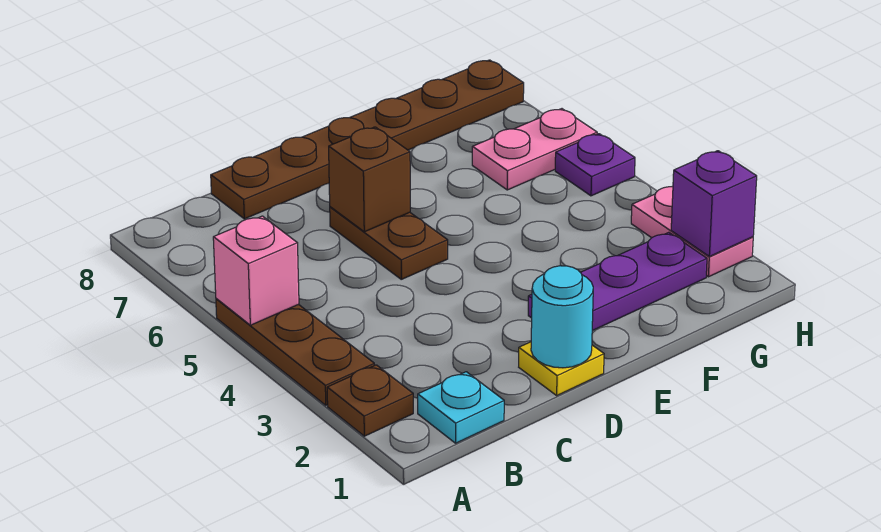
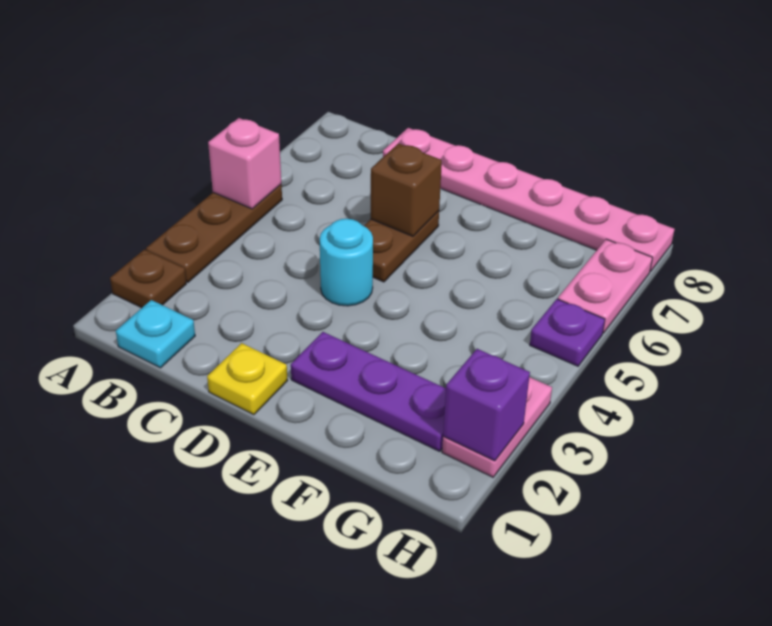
brown plate C8:H8 level 1 -> pink plate C8:H8 level 1
cyan round brick D1 level 2 -> cyan round brick D4 level 1
pink plate G6:H6 level 1 -> pink plate H6:H7 level 1

